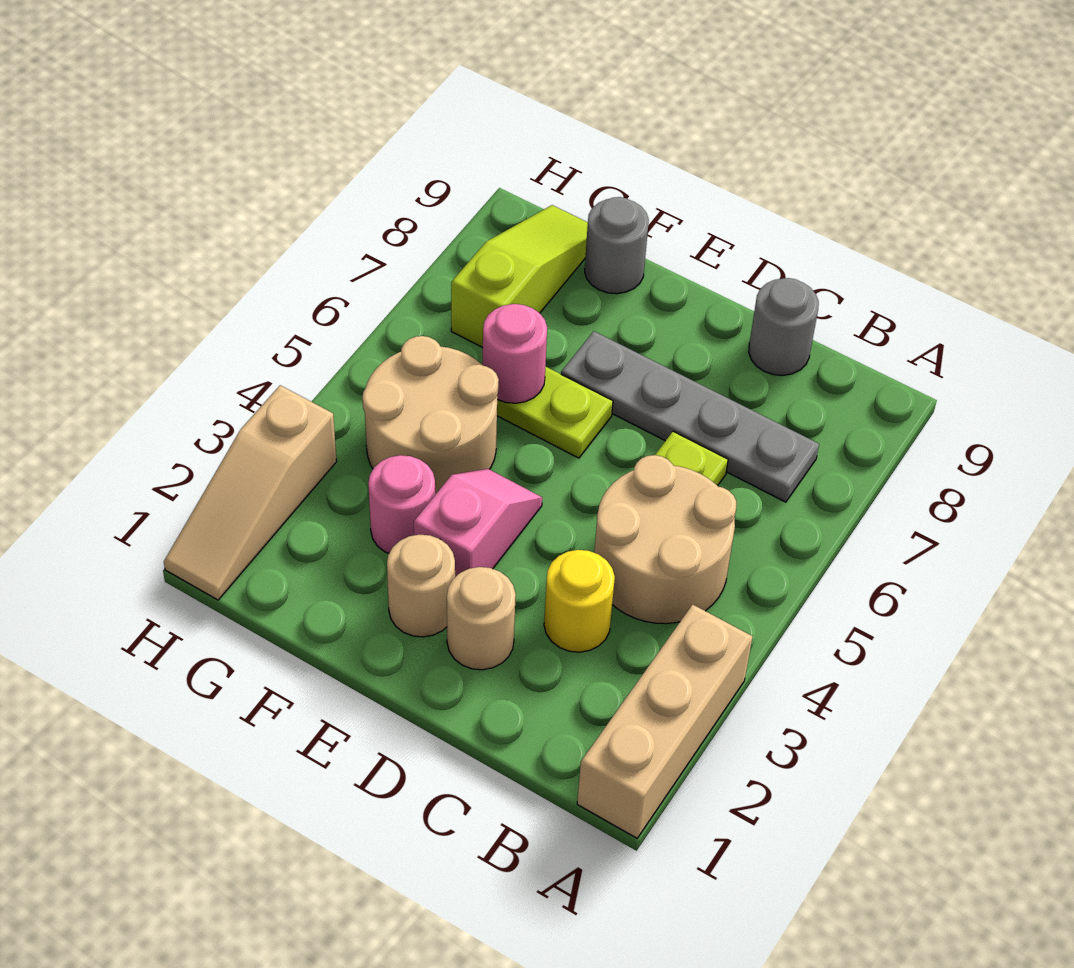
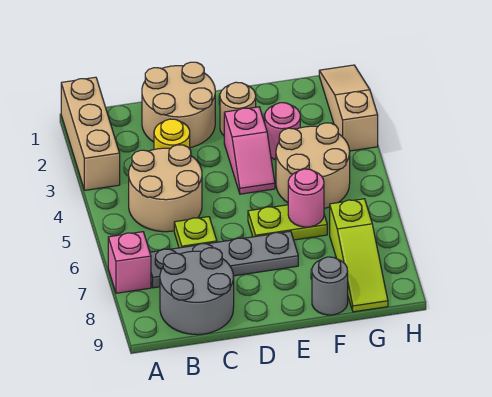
none -> pink brick A7 level 1
grey round brick C9 level 1 -> grey round brick B8:C9 level 1
tan round brick D2 level 1 -> tan round brick C1:D2 level 1

